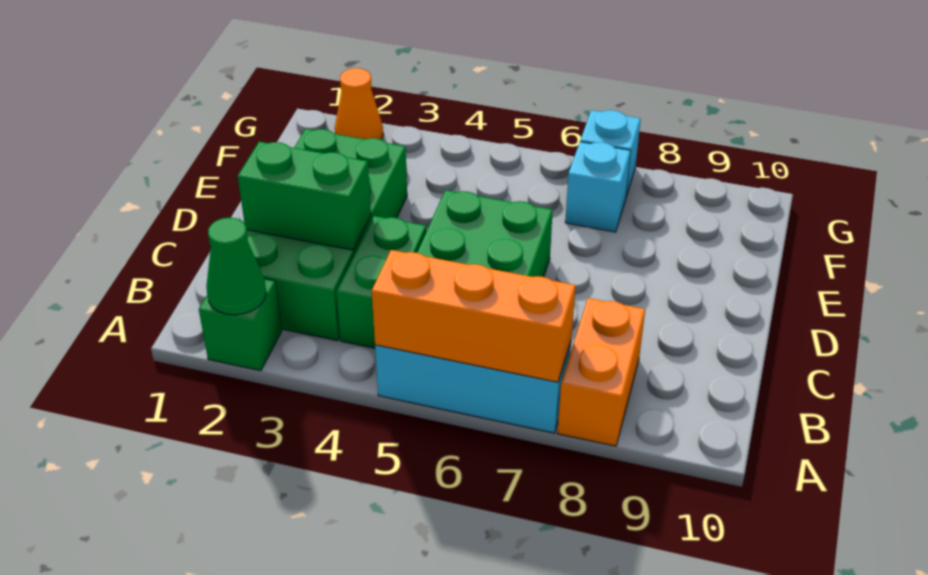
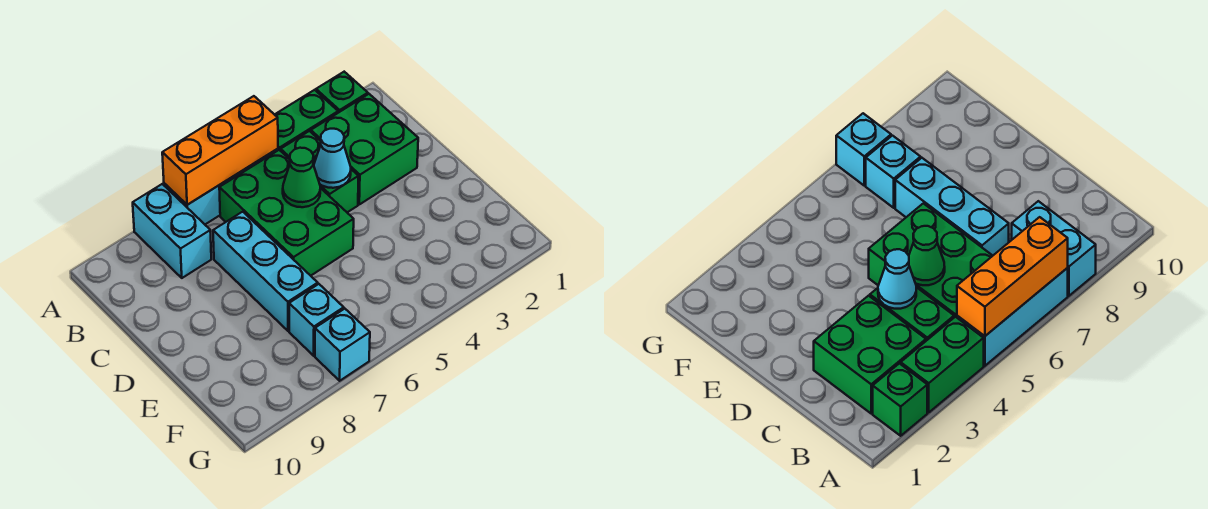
green cone A2 level 2 -> green cone C5 level 2
orange brick A8:B8 level 1 -> cyan brick A8:B8 level 1
green brick B2:E3 level 1 -> green brick B2:C3 level 1
green brick C2:C3 level 2 -> green brick A3:A4 level 1
none -> cyan cone C4 level 2
none -> cyan brick C7:E7 level 1
orange cone G2 level 1 -> none

